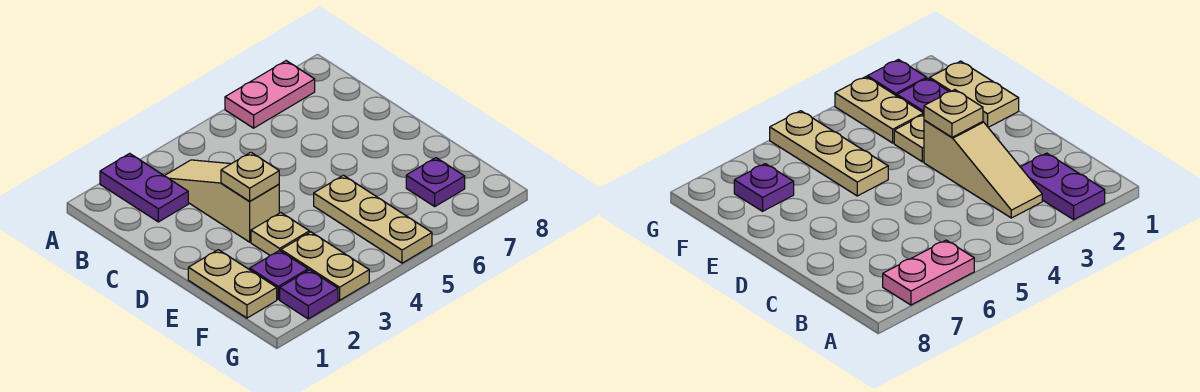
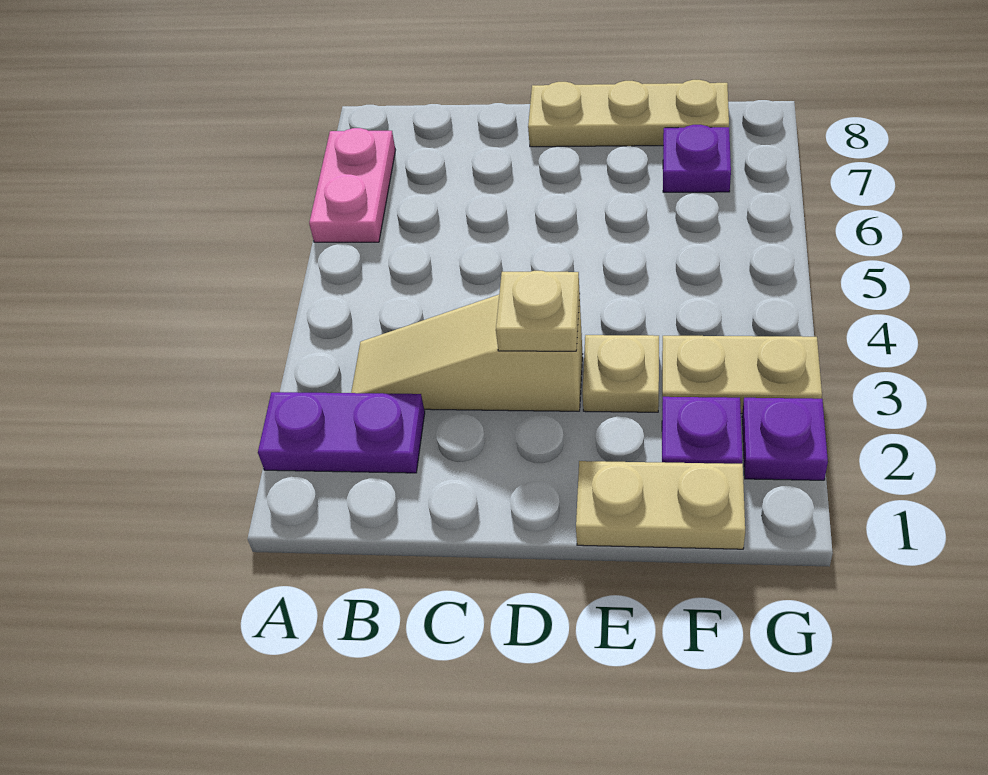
tan plate E5:G5 level 1 -> tan plate D8:F8 level 1

